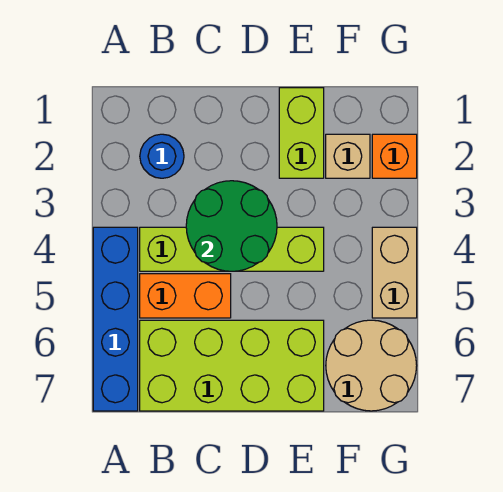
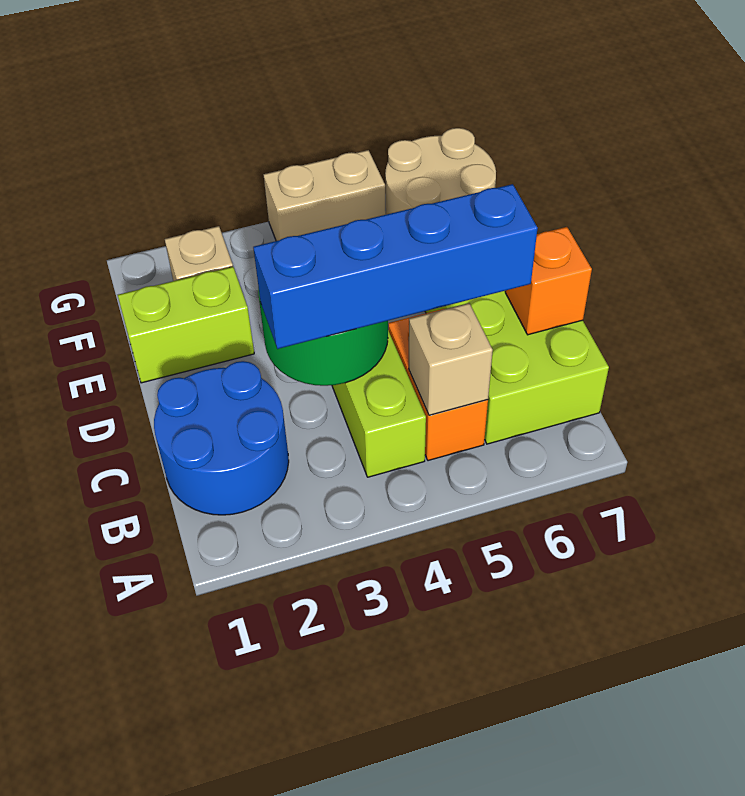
blue brick A4:A7 level 1 -> blue brick C3:C6 level 3
blue round brick B2 level 1 -> blue round brick B1:C2 level 1
none -> tan brick B5 level 2
orange brick G2 level 1 -> orange brick C7 level 2

